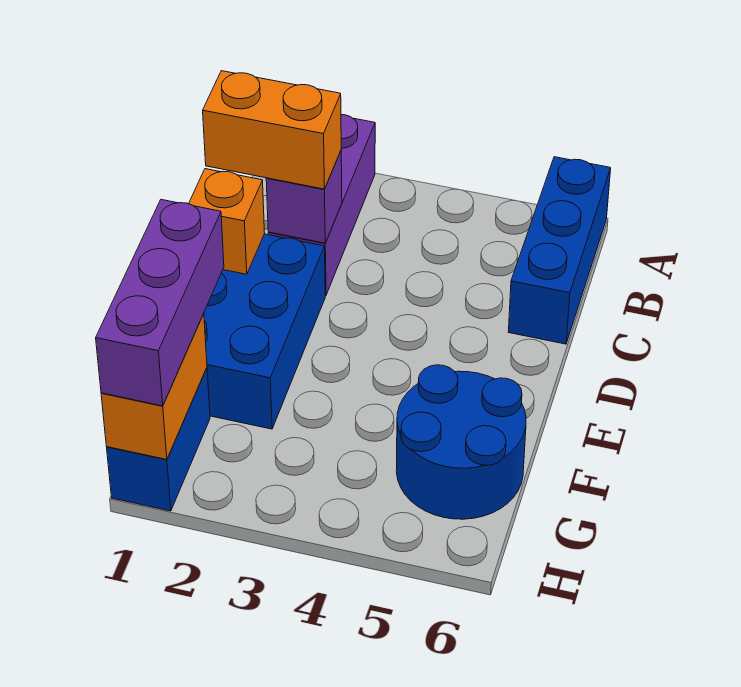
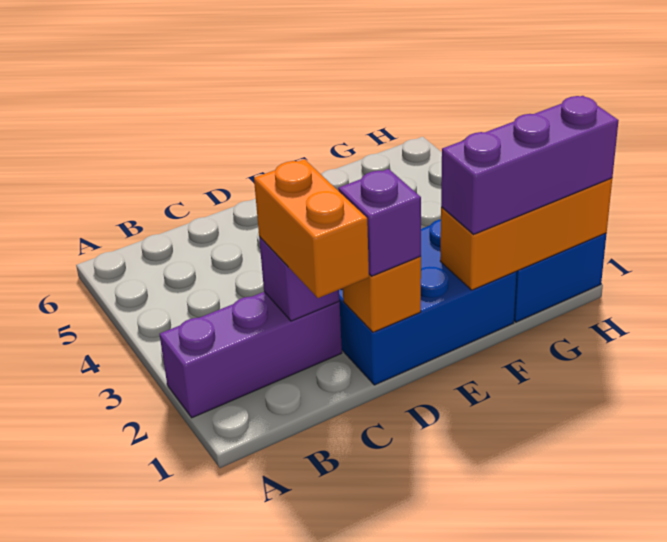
blue brick A6:C6 level 1 -> none
none -> purple brick D1 level 3
blue round brick F5:G6 level 1 -> none
orange brick G1:H1 level 2 -> orange brick F1:H1 level 2

